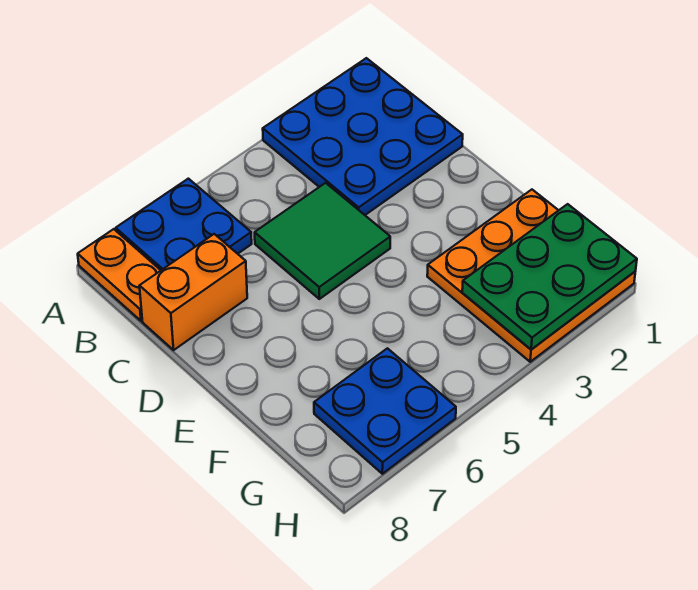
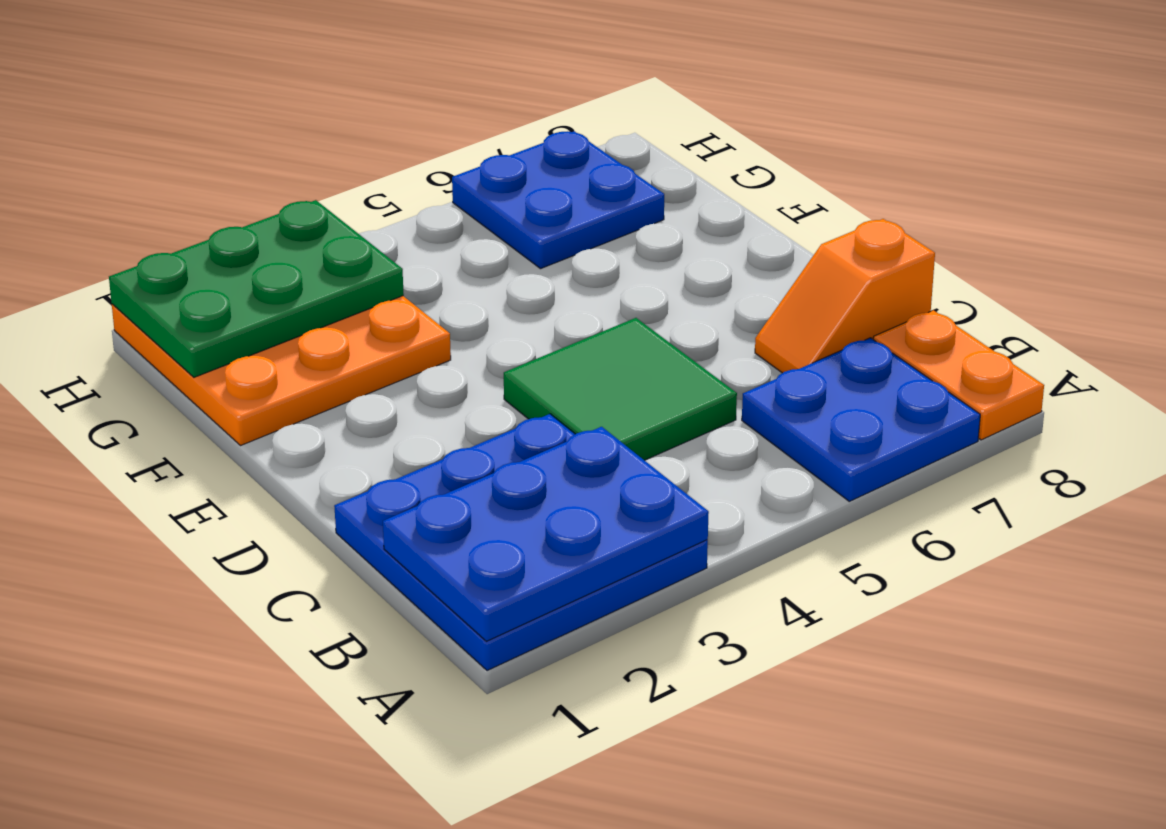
none -> blue plate A1:B3 level 2
orange brick C7:C8 level 1 -> orange slope C7:C8 level 1 top 8

